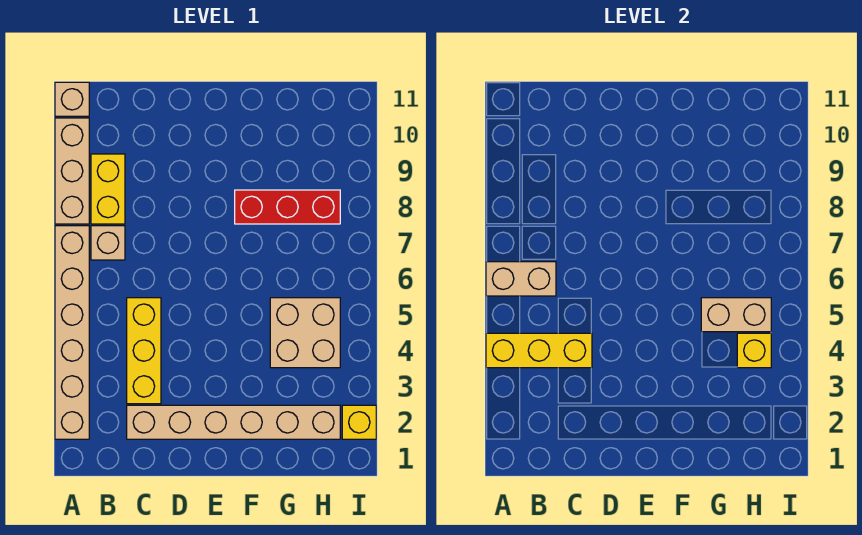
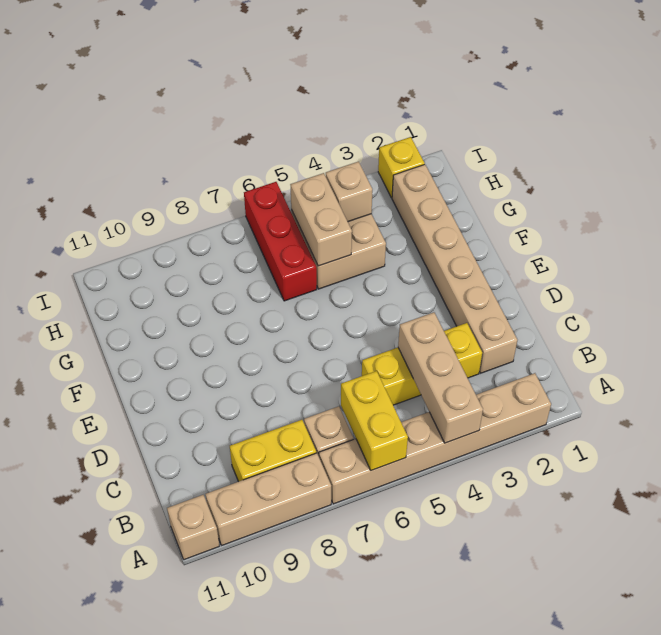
yellow brick A4:C4 level 2 -> tan brick A4:C4 level 2
tan brick A6:B6 level 2 -> yellow brick A6:B6 level 2
red brick F8:H8 level 1 -> red brick G6:I6 level 1
yellow brick H4 level 2 -> tan brick H4 level 2

